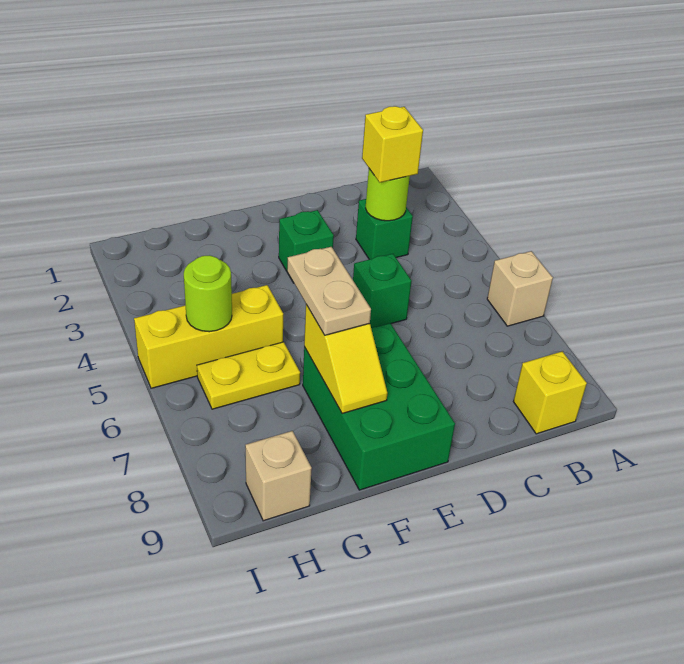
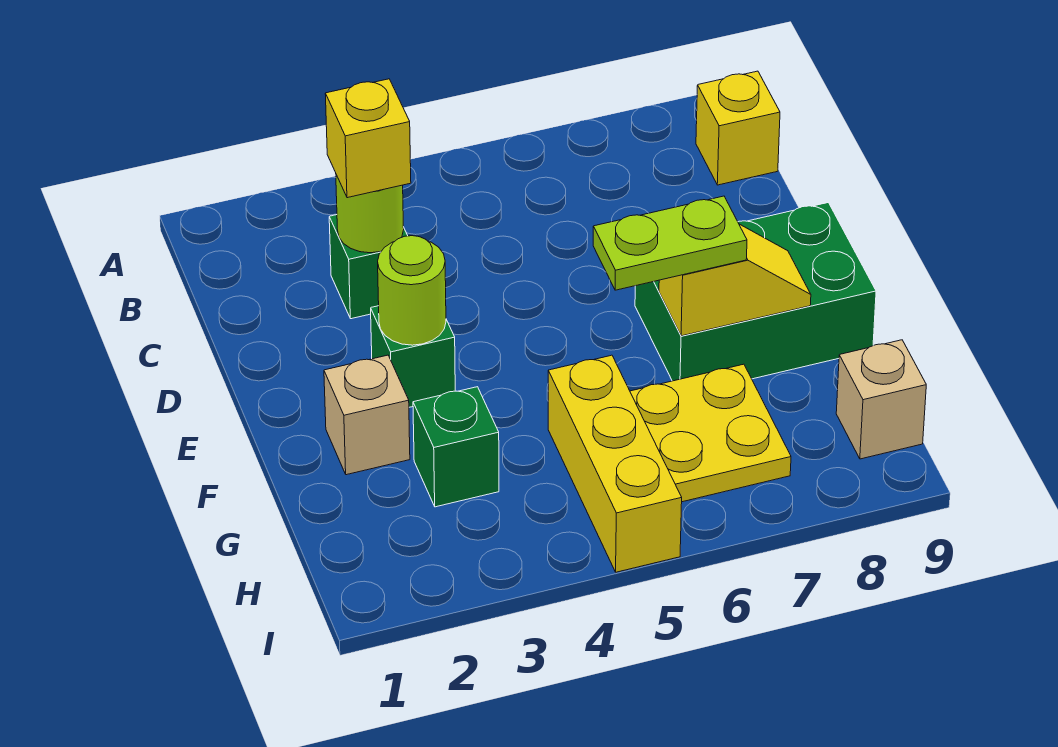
tan brick A6 level 1 -> tan brick F2 level 1
green brick D5 level 1 -> green brick G3 level 1
tan plate F6:F7 level 3 -> lime plate F6:F7 level 3
yellow plate G6:H6 level 1 -> yellow plate G6:H7 level 1
lime round brick H5 level 2 -> lime round brick E3 level 2

